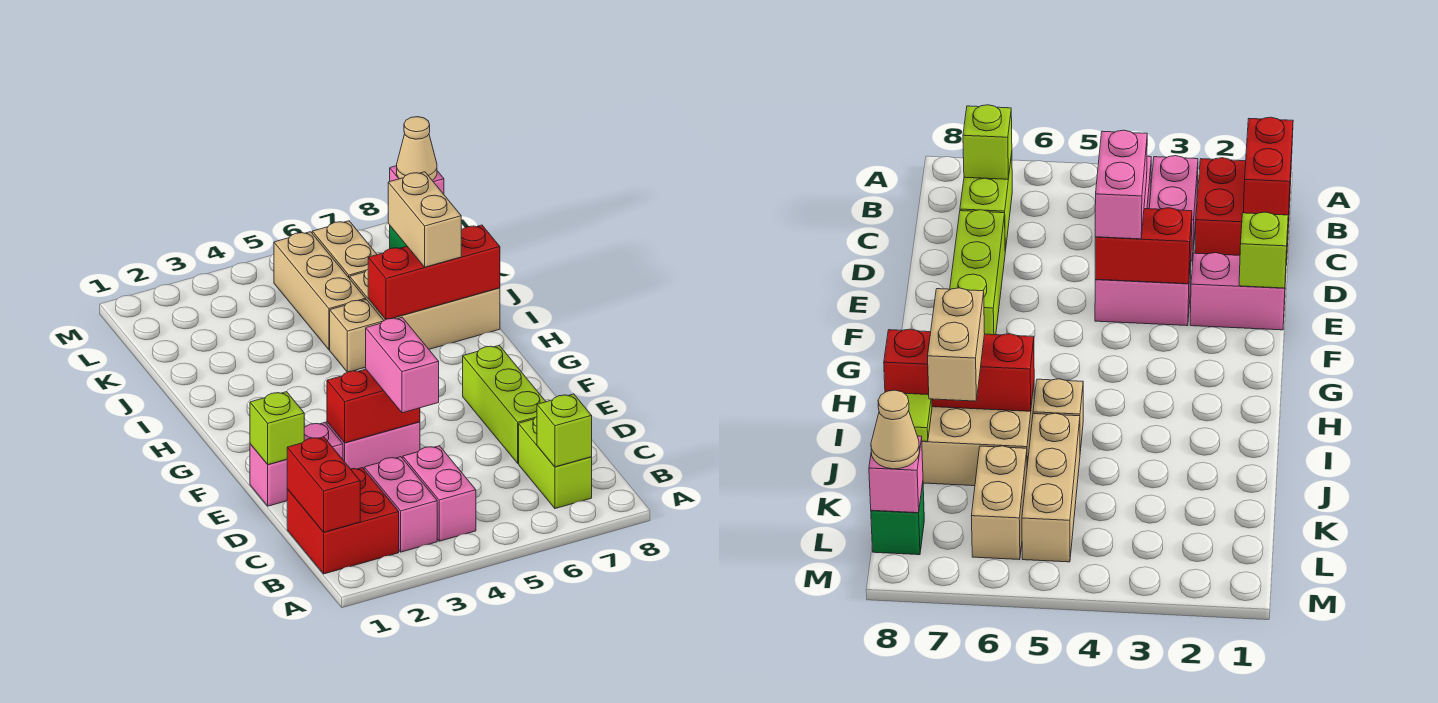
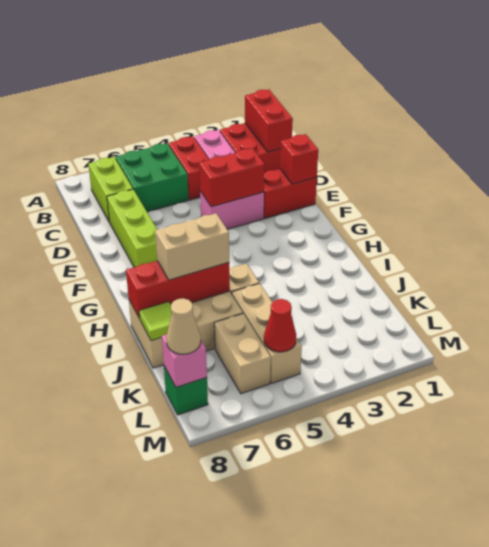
pink brick B4:C4 level 1 -> red brick B4:C4 level 1
none -> green brick B5:C6 level 1
lime brick B7 level 2 -> none
pink brick D4:E4 level 3 -> none
pink brick E1:E2 level 1 -> red brick E1:E2 level 1
lime brick E1 level 2 -> red brick E1 level 2
tan brick I7:J7 level 3 -> tan brick I6:I7 level 3
none -> red cone L5 level 2

